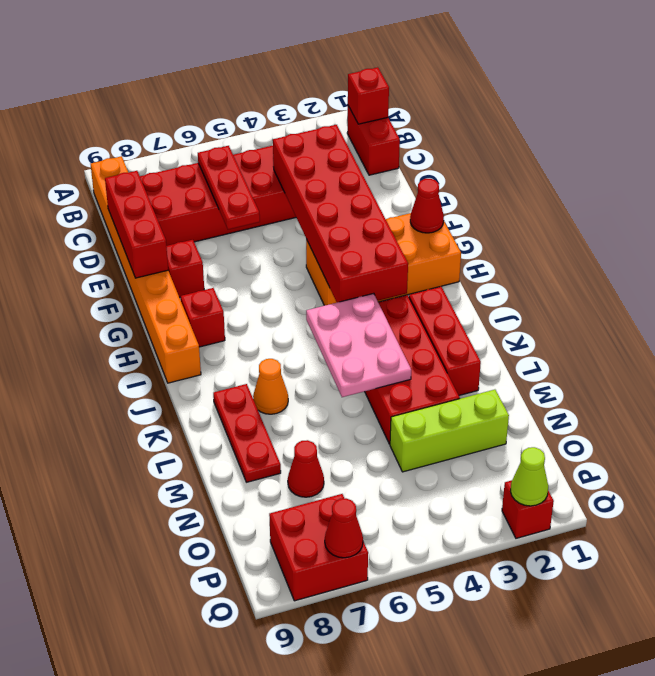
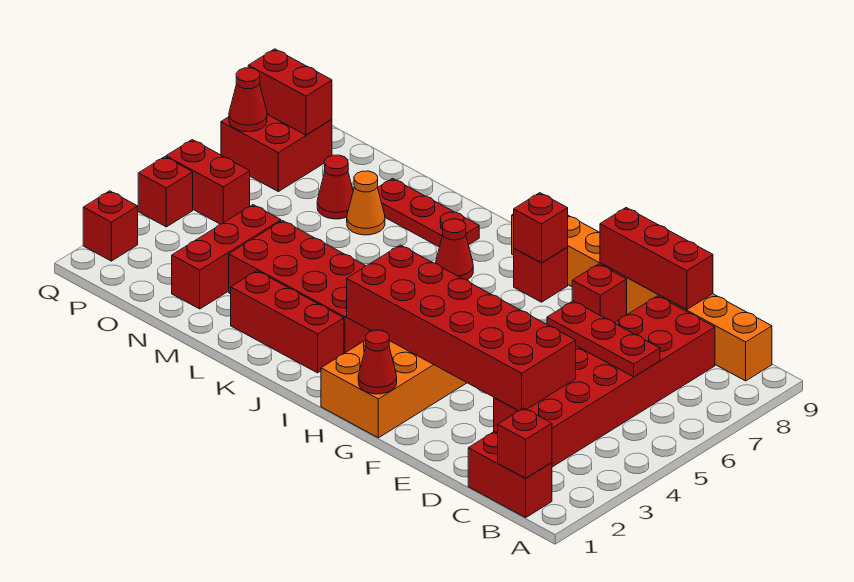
none -> red brick H8 level 2
pink plate J4:L5 level 2 -> none
none -> red cone J7 level 1
orange cone K7 level 1 -> orange cone M7 level 1
lime brick N2:N4 level 1 -> red brick N2:N4 level 1
none -> red brick P5:Q5 level 1
none -> red brick P8:Q8 level 2
lime cone Q2 level 2 -> none
none -> red brick Q4 level 1

